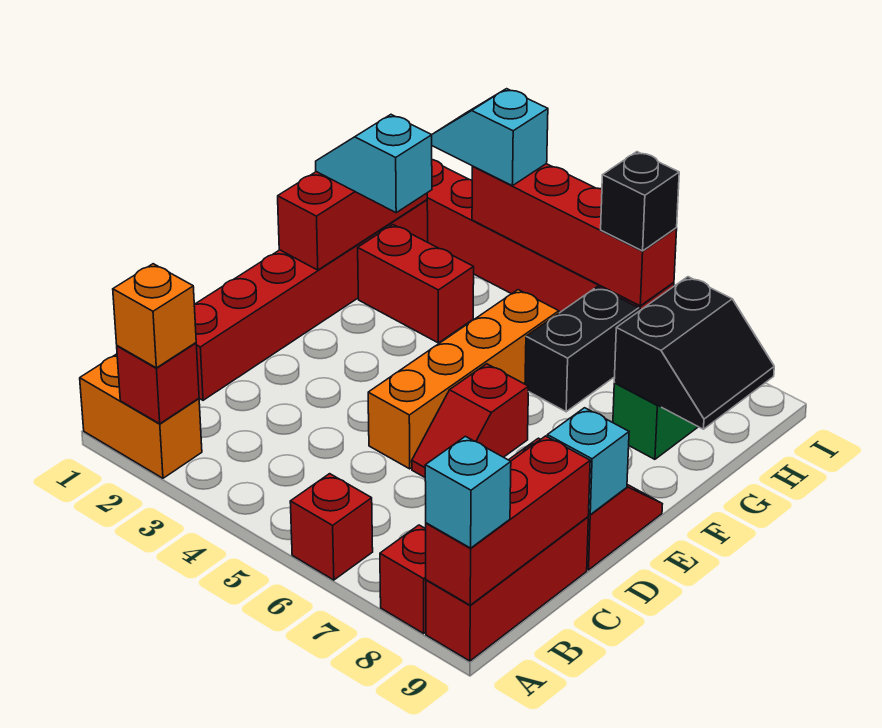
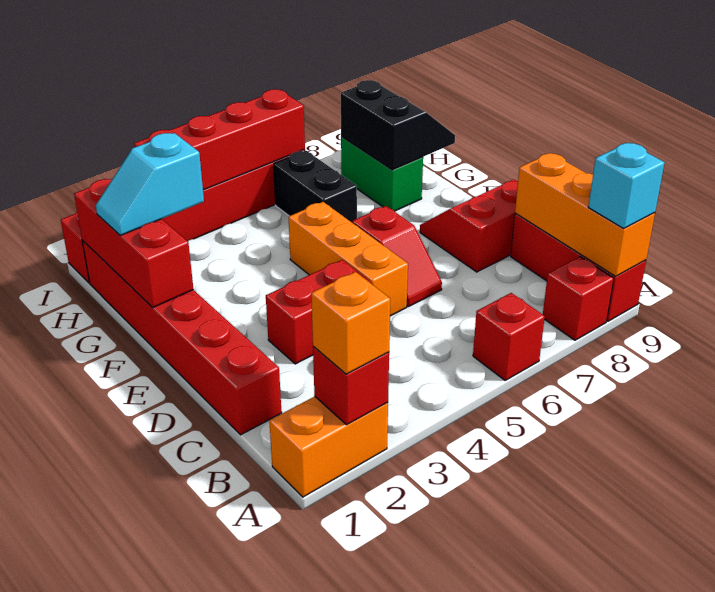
red brick A9:C9 level 2 -> orange brick A9:C9 level 2
orange brick D5:G5 level 1 -> orange brick D5:F5 level 1
cyan brick D9 level 2 -> none
red brick G2:G3 level 1 -> red brick D3:D4 level 1
cyan slope I2:I3 level 3 top 3 -> none
black brick I6 level 3 -> none

